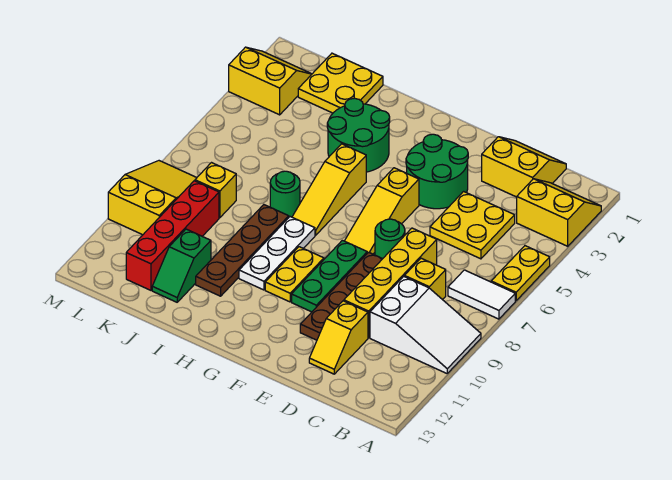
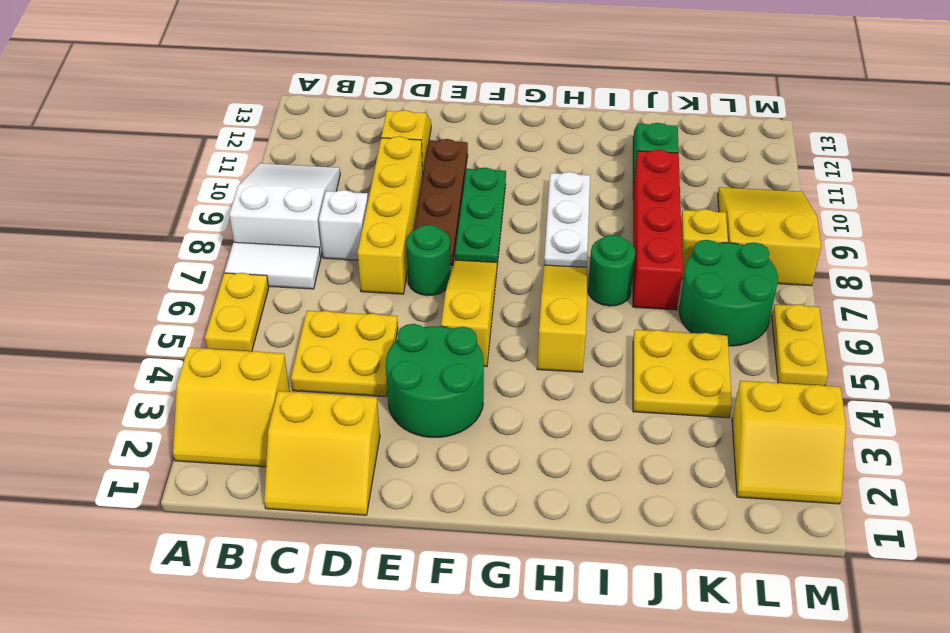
white slope A9:C10 level 1 top C -> white slope A8:B10 level 1 top 8
yellow brick C8 level 1 -> white brick C8 level 1
yellow plate G9:G10 level 1 -> yellow plate M5:M6 level 1
green round brick H3:I4 level 1 -> green round brick K6:L7 level 1
brown plate I8:I11 level 1 -> none
yellow plate J1:K2 level 1 -> yellow plate J4:K5 level 1
red brick K9:K12 level 1 -> red brick J7:J10 level 1
yellow slope L8:M10 level 1 top 10 -> yellow slope L8:M10 level 1 top 8

